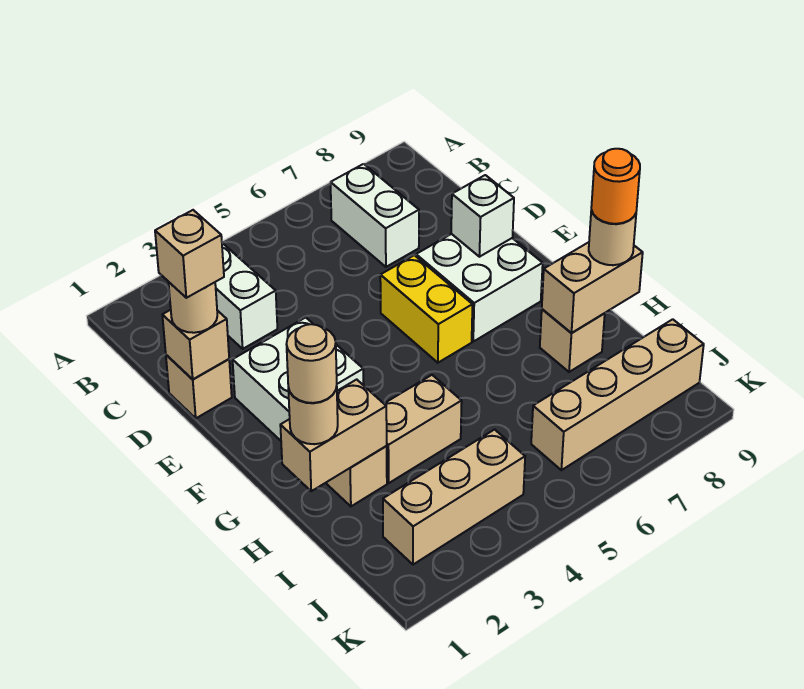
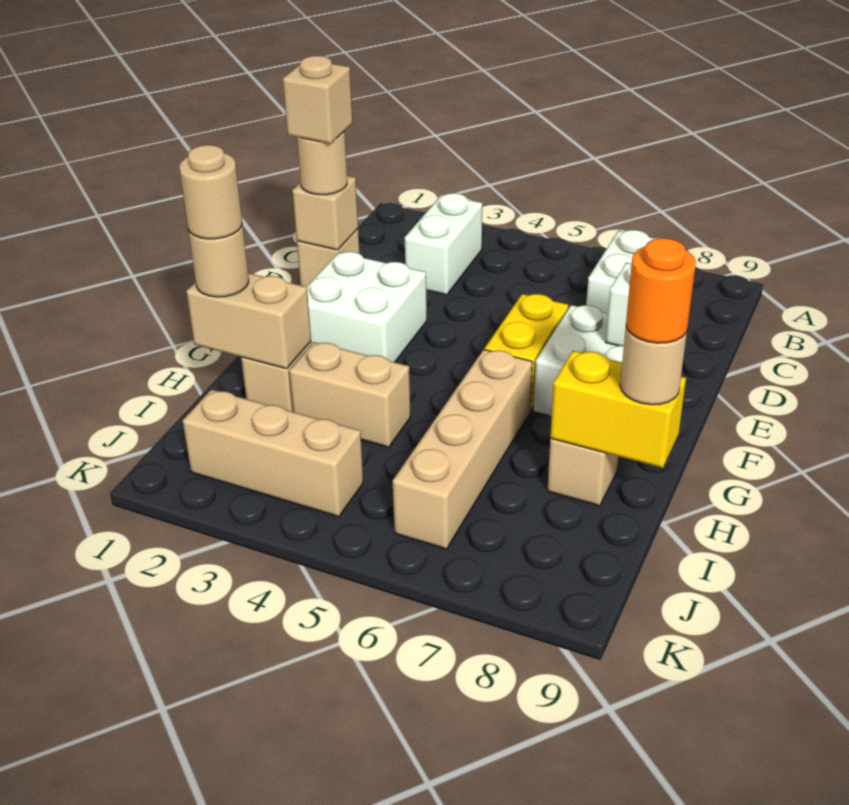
tan brick H8:H9 level 2 -> yellow brick H8:H9 level 2
tan brick J6:J9 level 1 -> tan brick G6:J6 level 1

